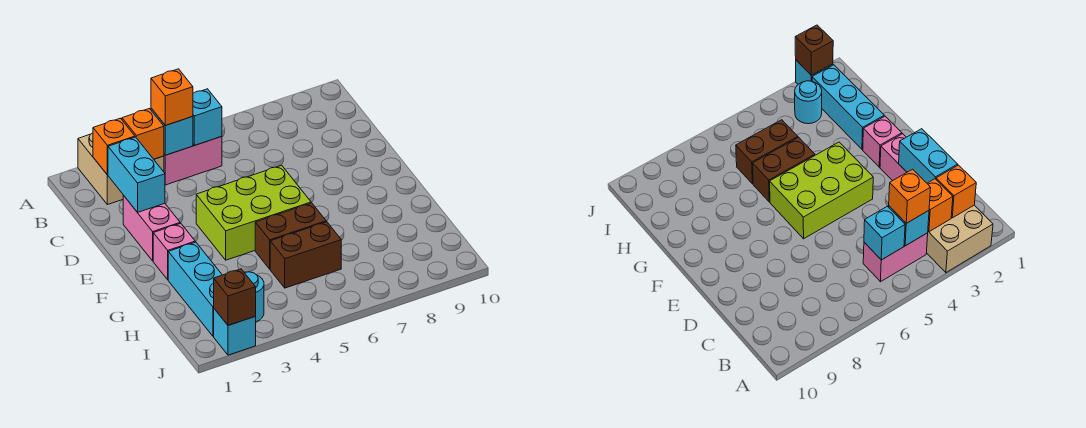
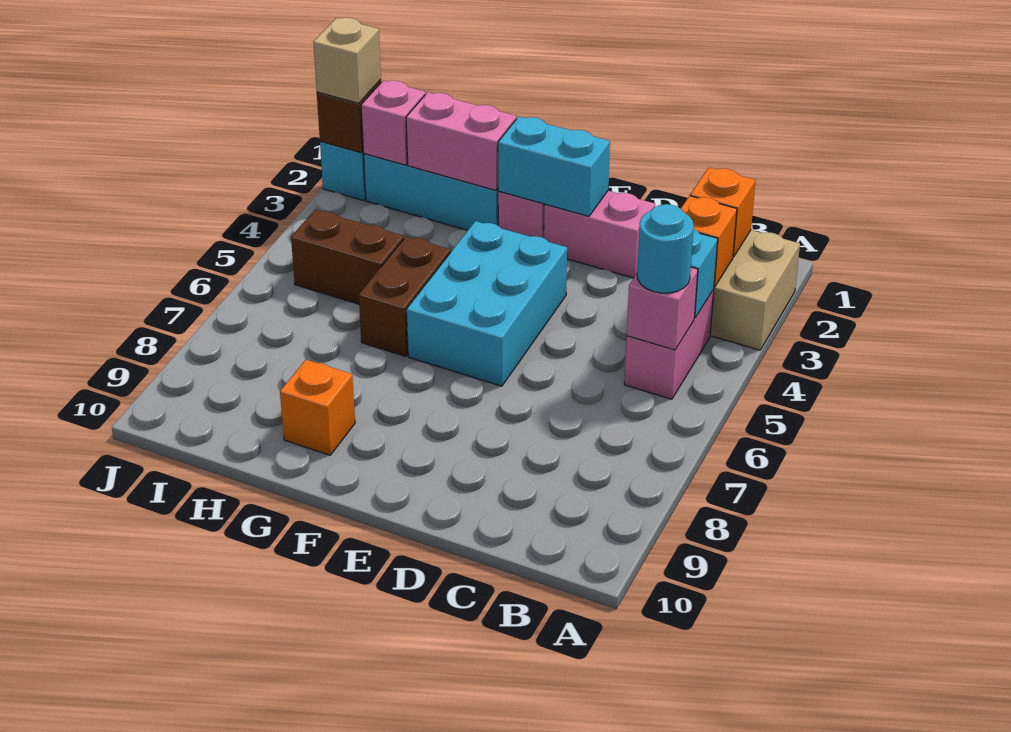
orange brick B4 level 3 -> orange brick G9 level 1
cyan brick B5 level 2 -> pink brick B5 level 2
cyan brick C2:D2 level 2 -> cyan brick E2:F2 level 2
lime brick E4:F6 level 1 -> cyan brick E4:F6 level 1
none -> pink brick G2:H2 level 2
brown brick H5:H6 level 1 -> brown brick H5:I5 level 1
none -> pink brick I2 level 2
cyan round brick I3 level 1 -> cyan round brick B5 level 3
none -> tan brick J2 level 3

